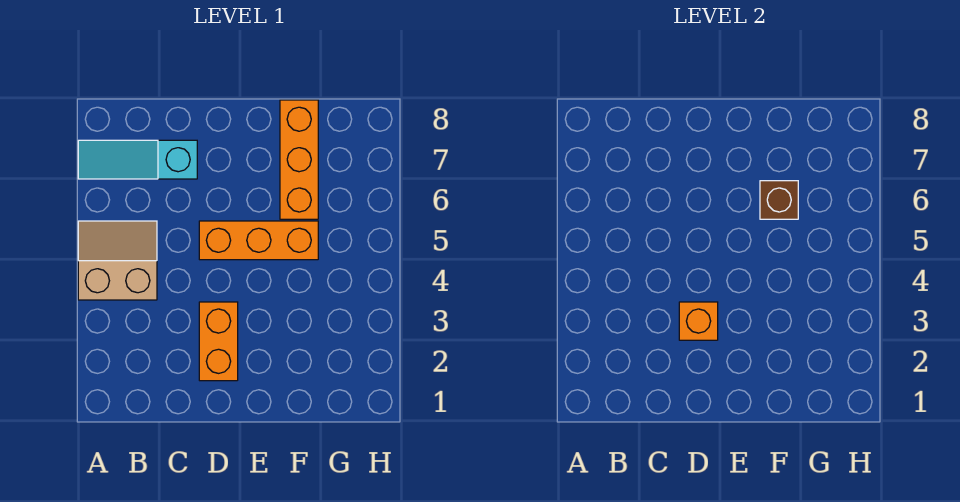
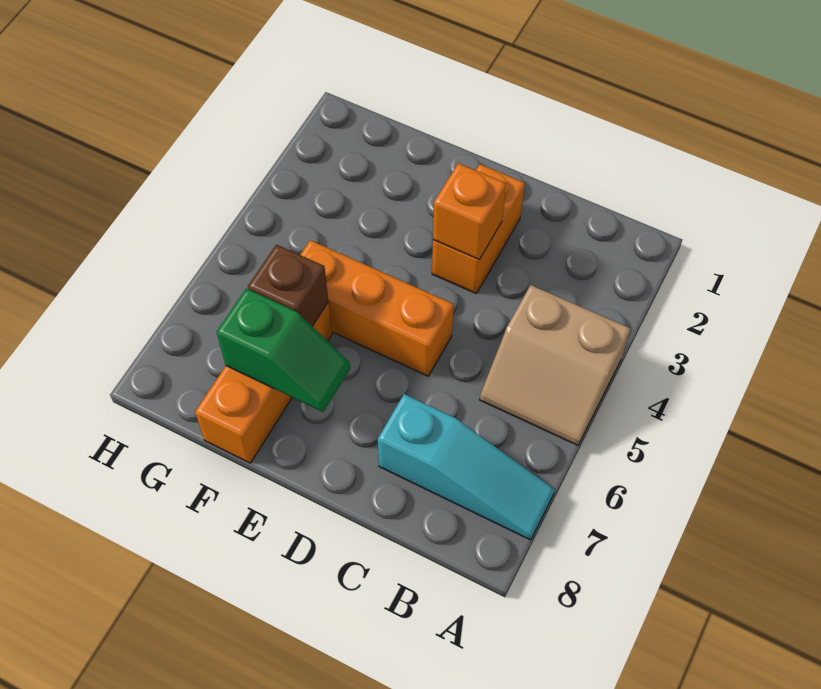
none -> green slope E7:F7 level 2 top F

